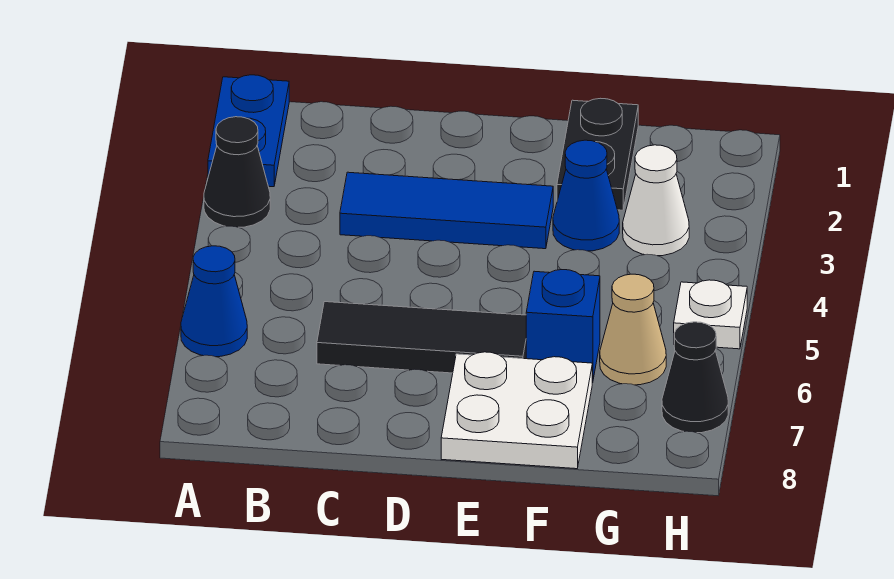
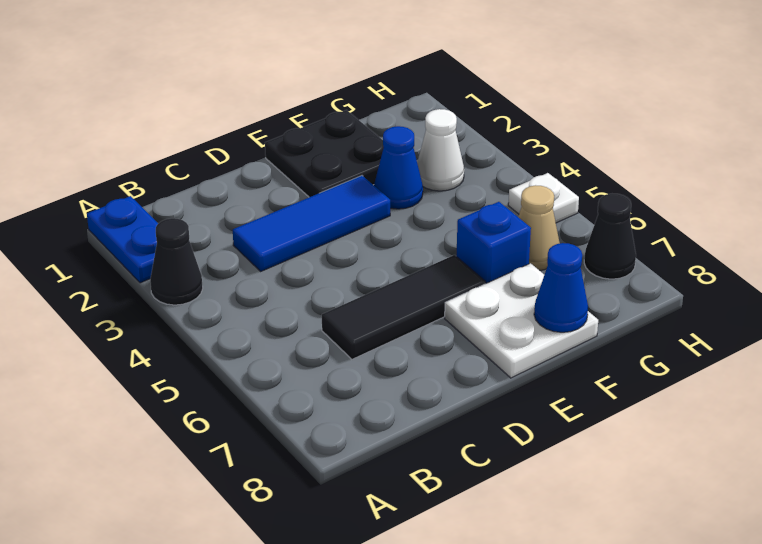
blue cone A6 level 1 -> blue cone F8 level 2
black plate F1:F2 level 1 -> black plate E1:F2 level 1

